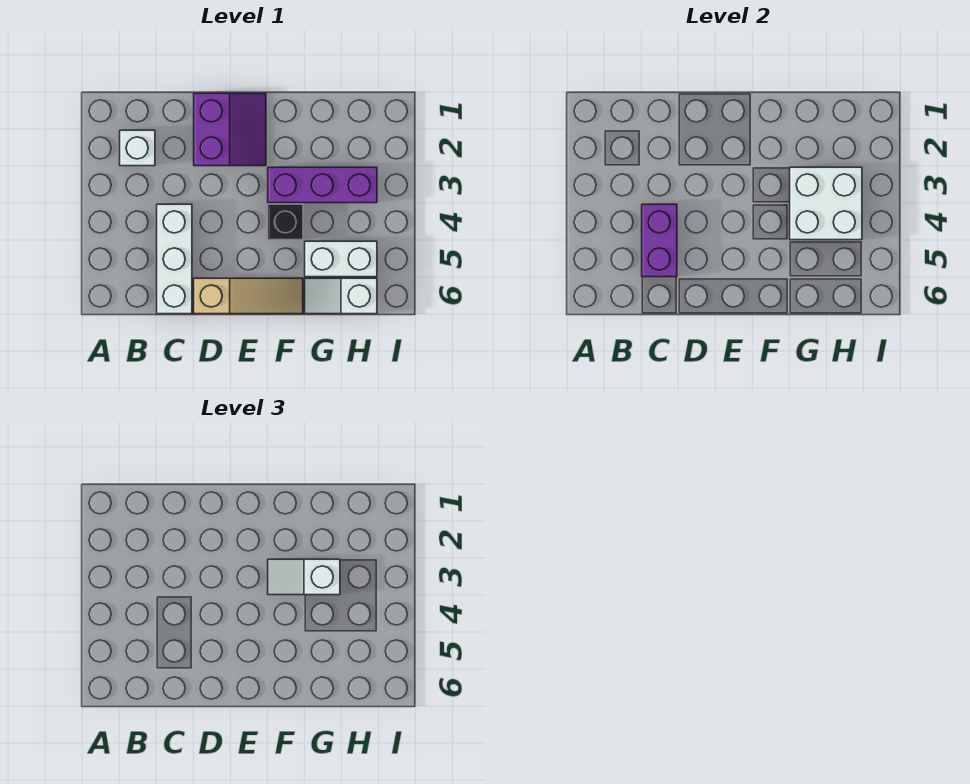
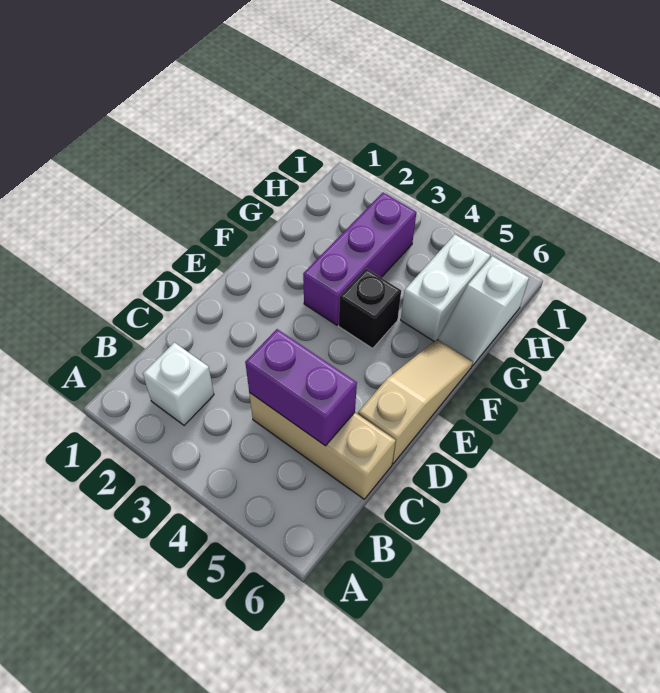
white brick C4:C6 level 1 -> tan brick C4:C6 level 1
purple slope D1:E2 level 1 top D -> none
white slope F3:G3 level 3 top G -> none
white brick G3:H4 level 2 -> none

